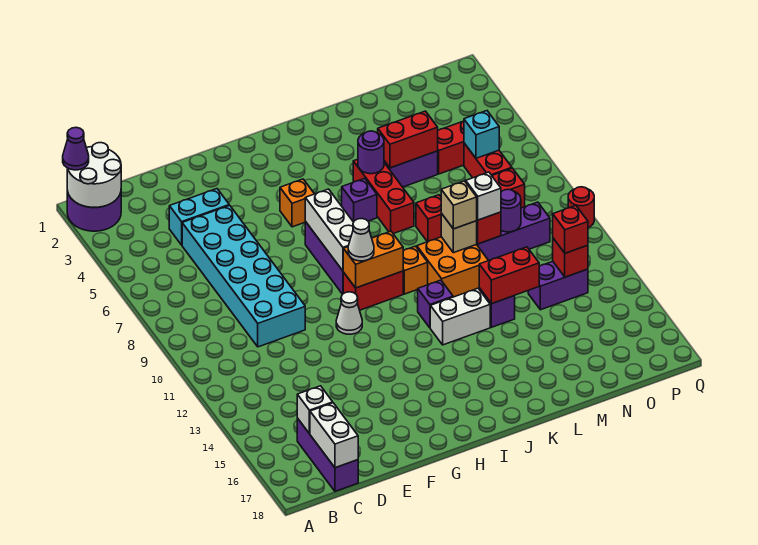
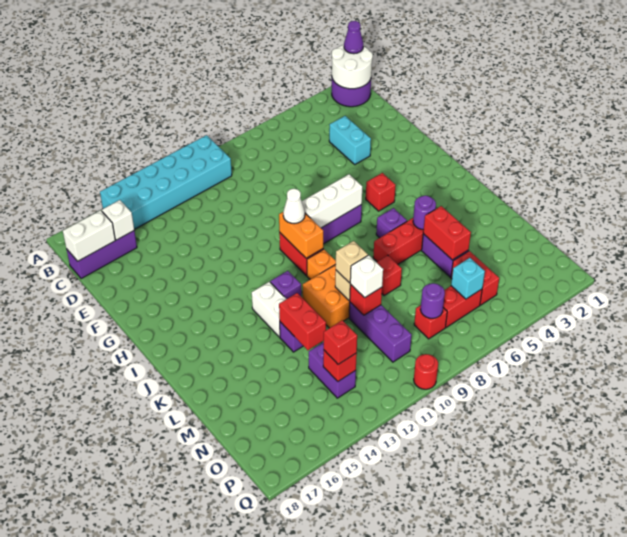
cyan brick D5:E10 level 1 -> cyan brick A10:B15 level 1
white cone G11 level 1 -> none
orange brick H5 level 1 -> red brick H5 level 1
purple round brick N10 level 2 -> purple round brick O8 level 2

